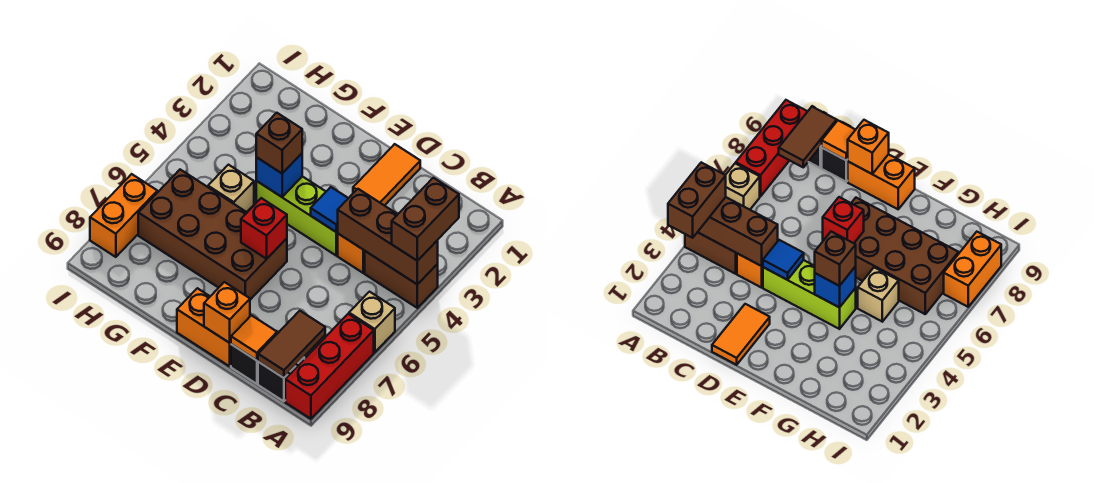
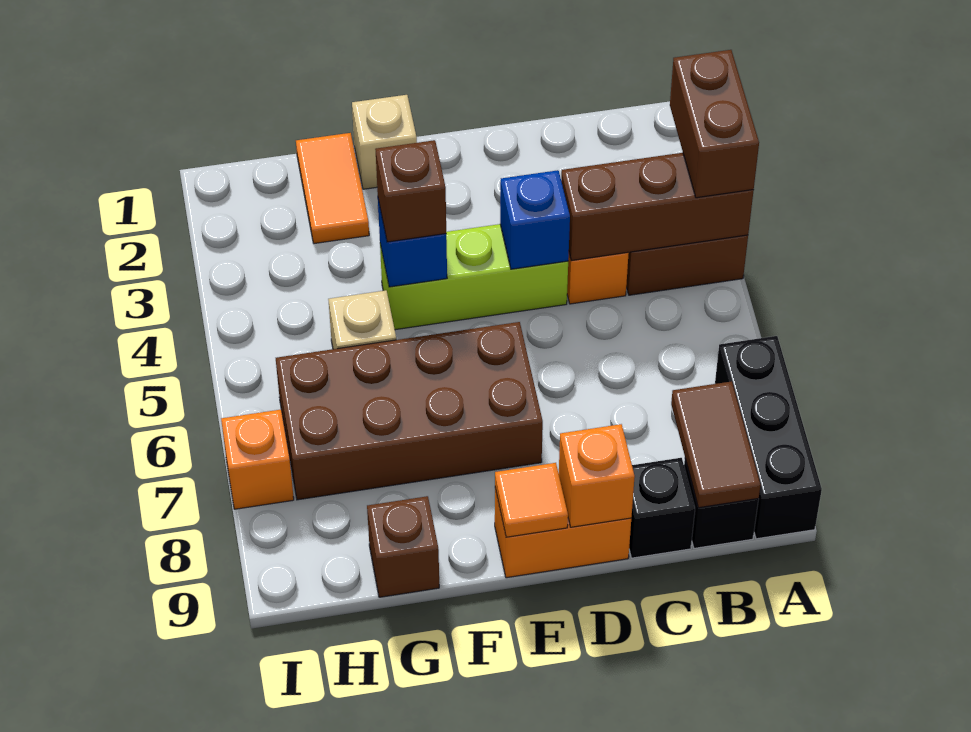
tan brick A6 level 1 -> tan brick F1 level 1
red brick A7:A9 level 1 -> black brick A7:A9 level 1
orange tile C9 level 2 -> orange tile E9 level 2
orange tile D1:D2 level 1 -> orange tile G1:G2 level 1
blue tile D4 level 2 -> blue brick D4 level 2
red brick E6 level 2 -> none
none -> brown brick G9 level 1
orange brick I7:I8 level 1 -> orange brick I7 level 1

